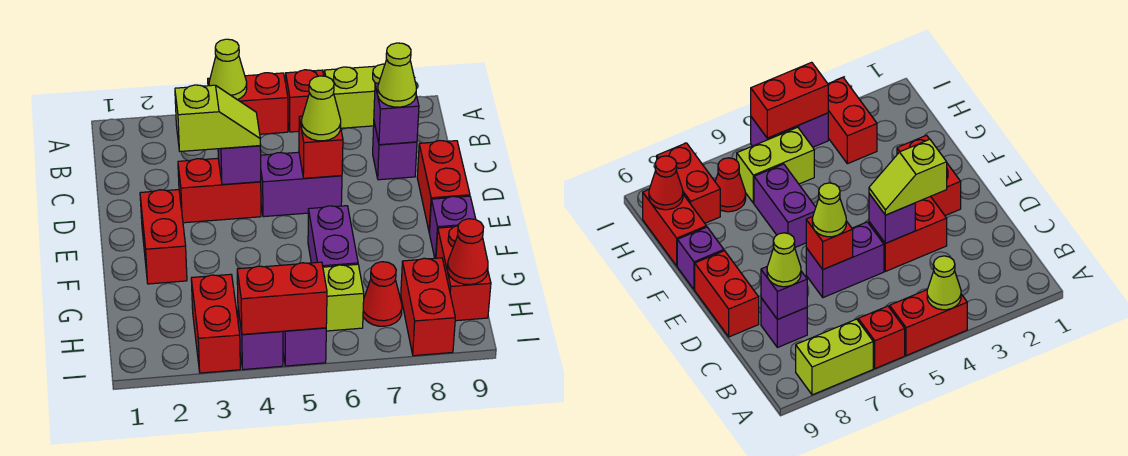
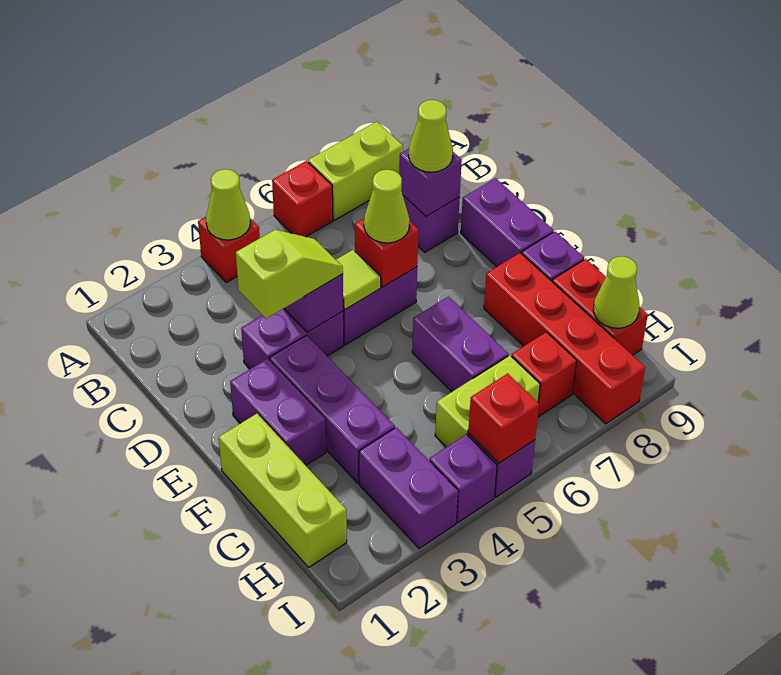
red brick A4:A5 level 1 -> red brick A4 level 1
red brick D3:D4 level 1 -> purple brick D3:D4 level 1
none -> lime tile D5 level 2
red brick D9:E9 level 1 -> purple brick D9:E9 level 1
red brick E2:F2 level 1 -> purple brick E2:F2 level 1
none -> purple brick E3:G3 level 1
none -> lime brick F1:H1 level 1
red brick H3:I3 level 1 -> purple brick H3:I3 level 1
red cone H7 level 1 -> red brick H7 level 1
red brick H8:I8 level 1 -> red brick F8:I8 level 1
red cone H9 level 2 -> lime cone H9 level 2
red brick I4:I5 level 2 -> red brick I5 level 2

